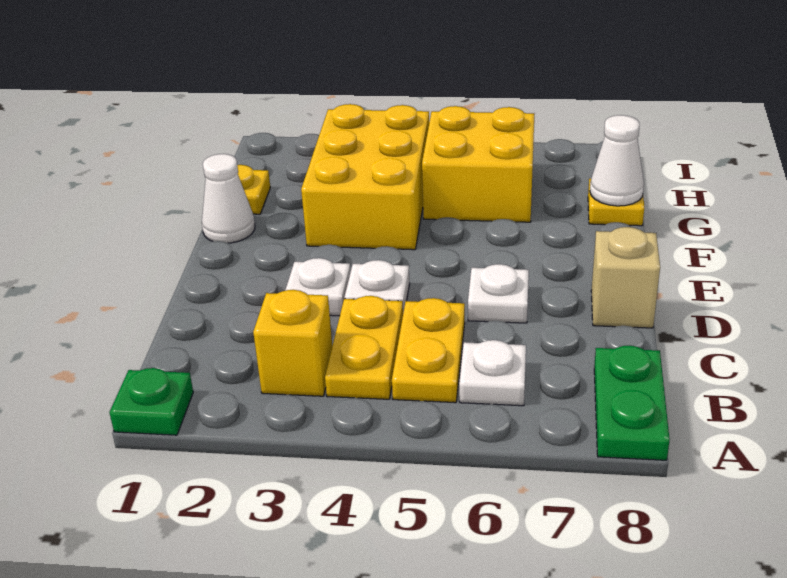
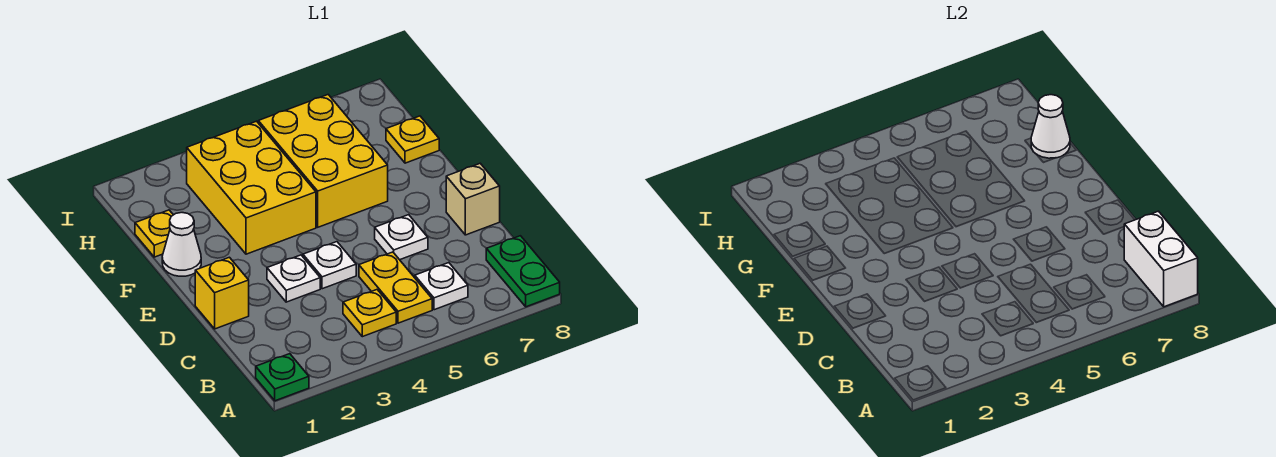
none -> white brick A8:B8 level 2
yellow brick B3 level 1 -> yellow brick D1 level 1
yellow plate B4:C4 level 1 -> yellow plate B4 level 1
yellow brick G5:H6 level 1 -> yellow brick F5:H6 level 1

